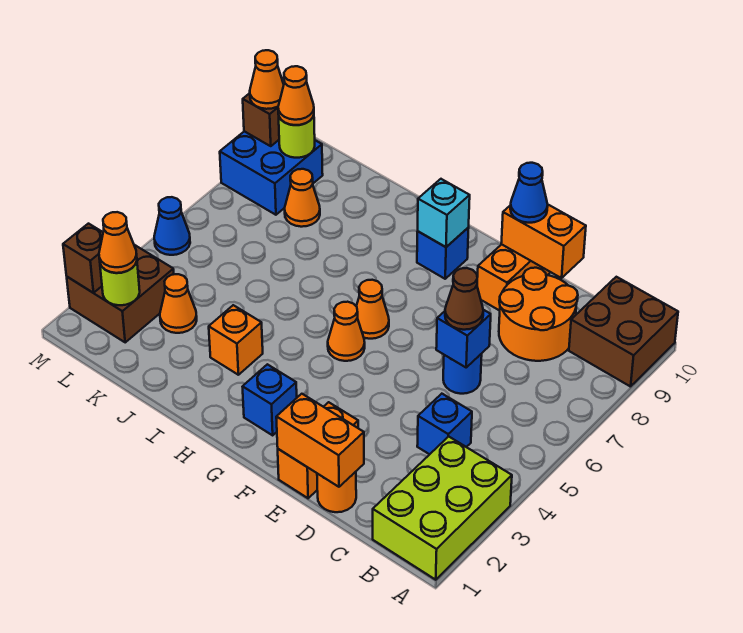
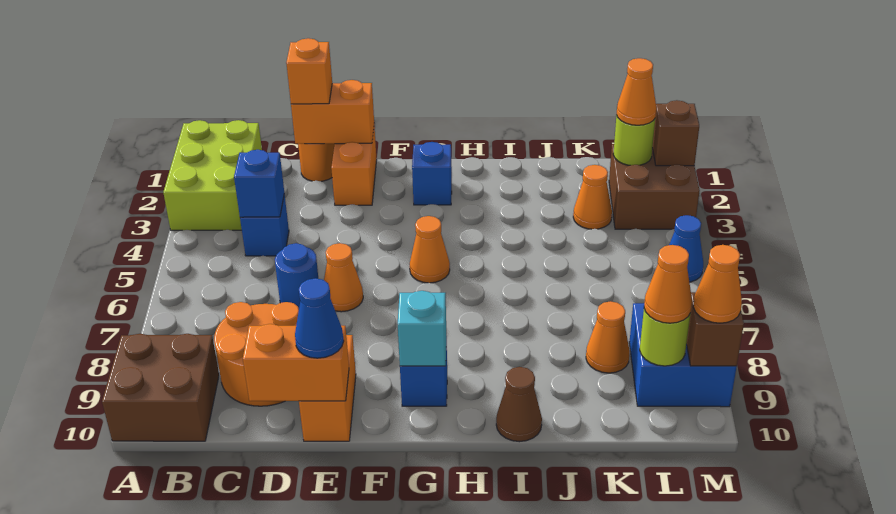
blue brick D6 level 2 -> blue brick C4 level 2
brown cone D6 level 3 -> brown cone I10 level 1
orange cone G6 level 1 -> orange cone E6 level 1
orange brick I3 level 1 -> orange brick D1 level 3

